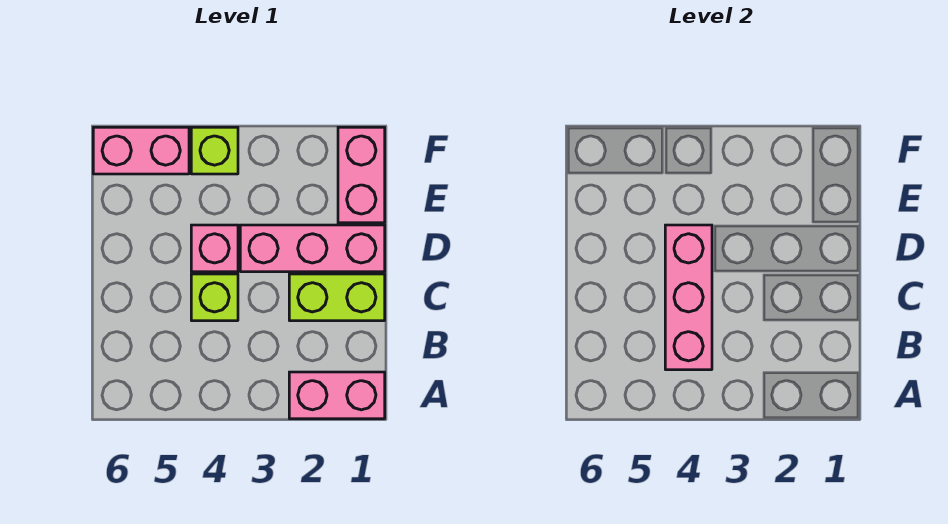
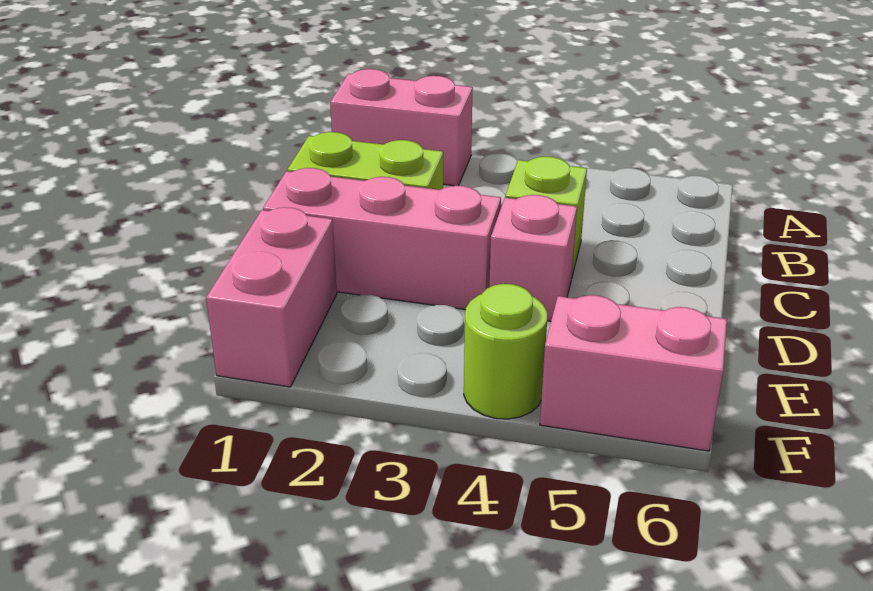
pink brick B4:D4 level 2 -> none
lime brick F4 level 1 -> lime round brick F4 level 1

